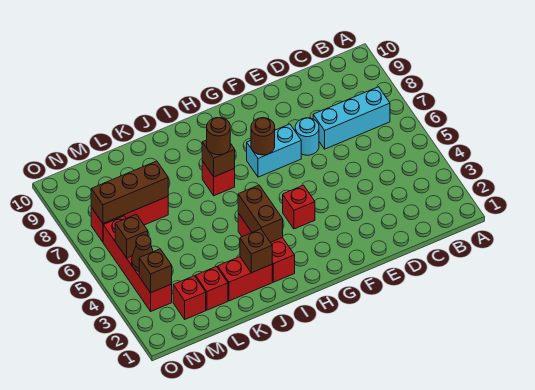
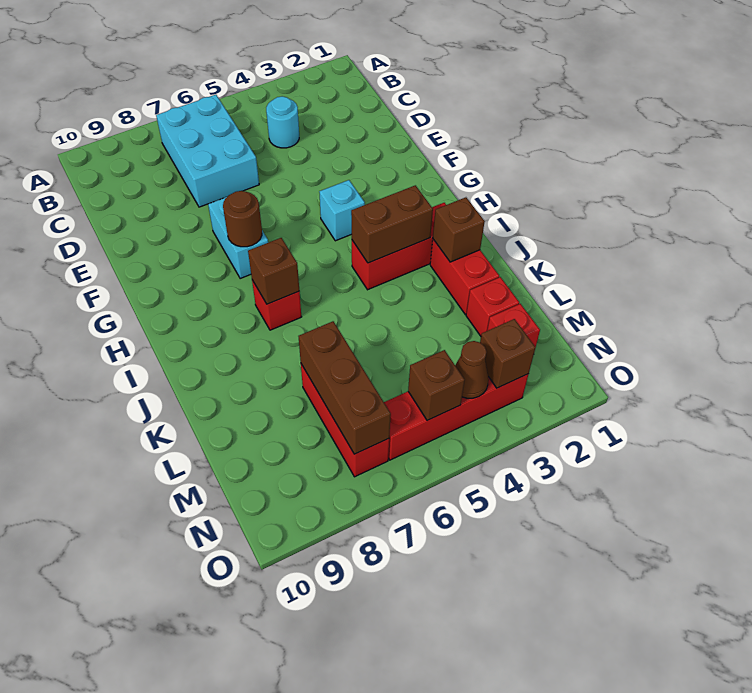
cyan brick B7:D7 level 1 -> cyan brick B6:D7 level 1
cyan round brick E7 level 1 -> cyan round brick C4 level 1
red brick G4 level 1 -> cyan brick G4 level 1
brown round brick I7 level 3 -> none

